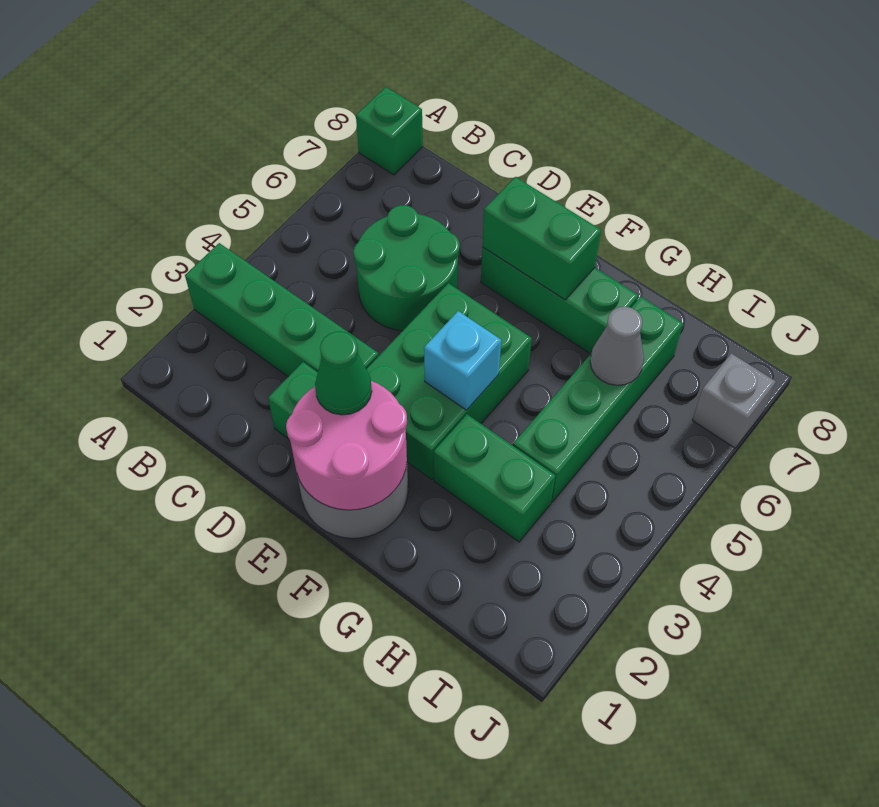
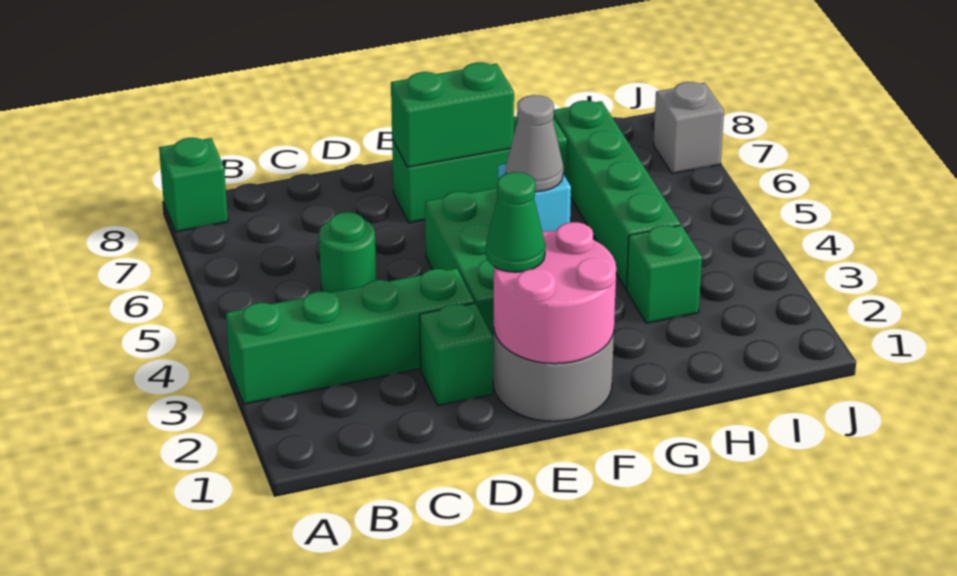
green round brick C5:D6 level 1 -> green round brick C5 level 1
green brick G3:H3 level 1 -> green brick H3 level 1
grey cone H6 level 2 -> grey cone F4 level 3

